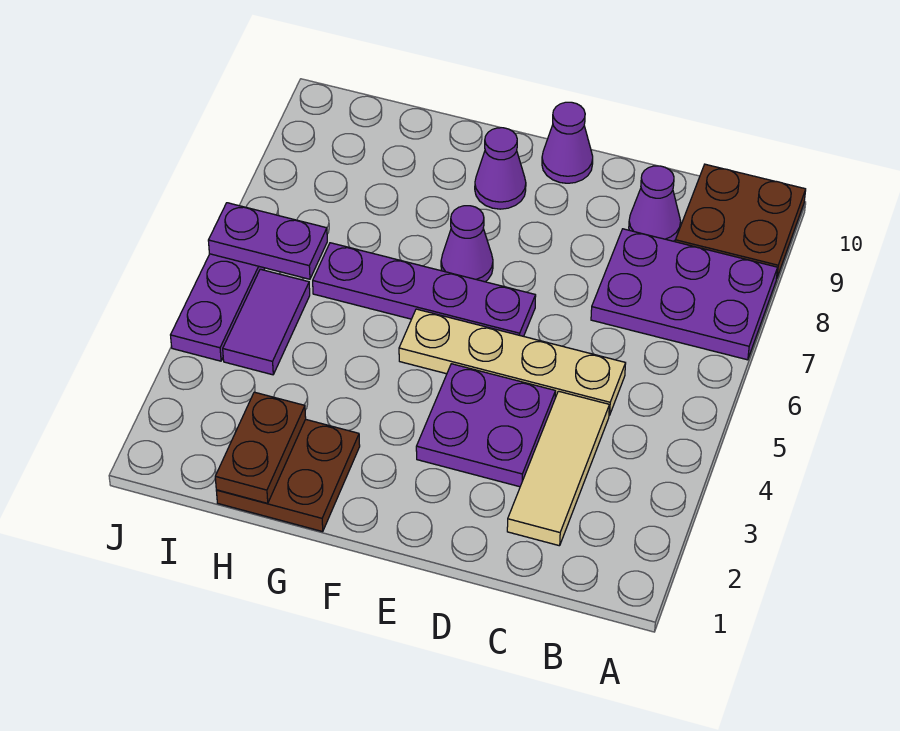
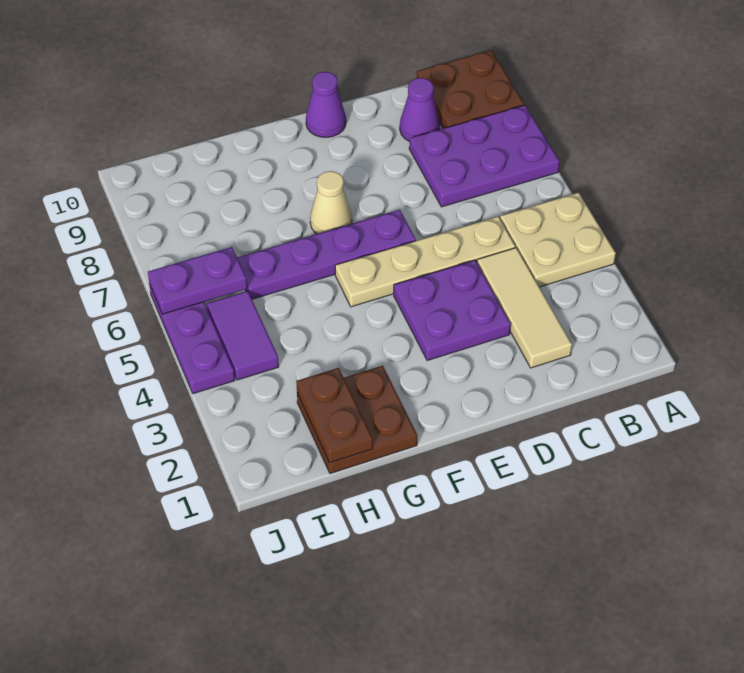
none -> tan plate A4:B5 level 1
purple cone F7 level 1 -> tan cone F7 level 1
purple cone F9 level 1 -> none

